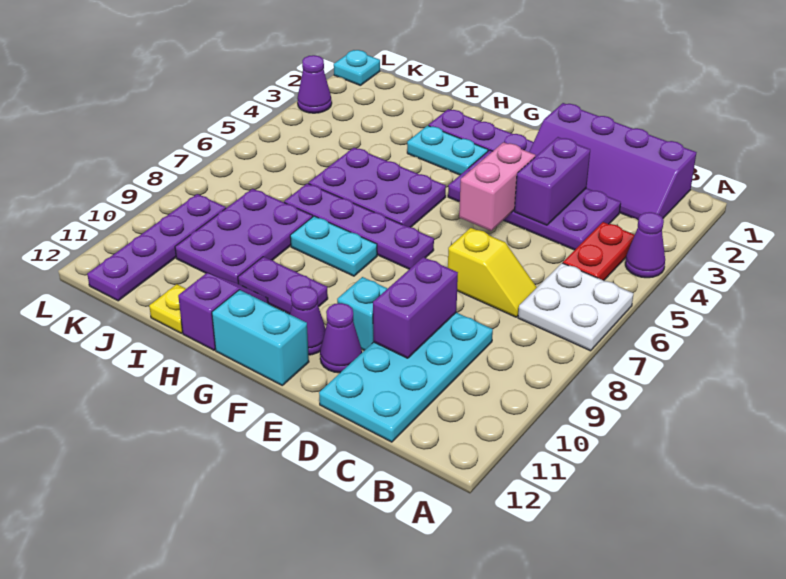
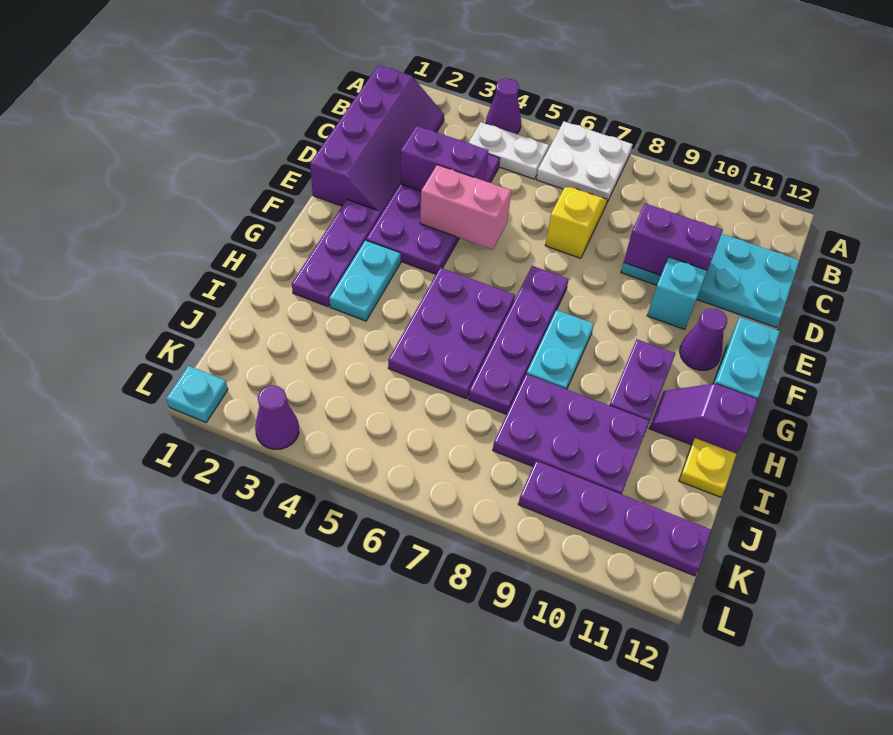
red plate B4:B5 level 1 -> white plate B4:B5 level 1
purple cone E11 level 1 -> none

